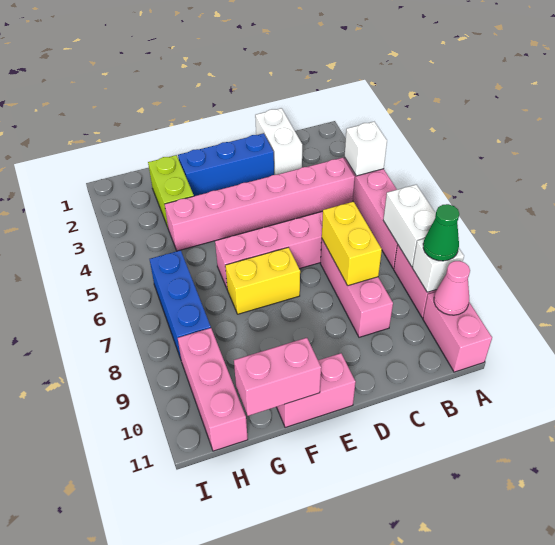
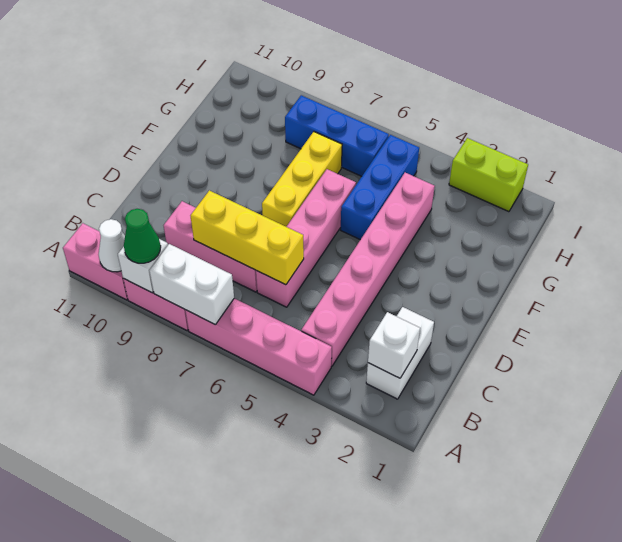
white brick A4 level 2 -> white brick B2 level 2
pink cone A10 level 2 -> white cone A10 level 2
white brick C1:C2 level 1 -> white brick B2:C2 level 1
yellow brick C7:C8 level 2 -> yellow brick C6:C8 level 2
blue brick D2:F2 level 1 -> blue brick F5:H5 level 1
yellow brick E7:F7 level 1 -> yellow brick E7:G7 level 1
pink brick E11:F11 level 1 -> none
pink brick F11:G11 level 2 -> none
lime brick G2:G3 level 1 -> lime brick I2:I3 level 1
pink brick H9:H11 level 1 -> none

